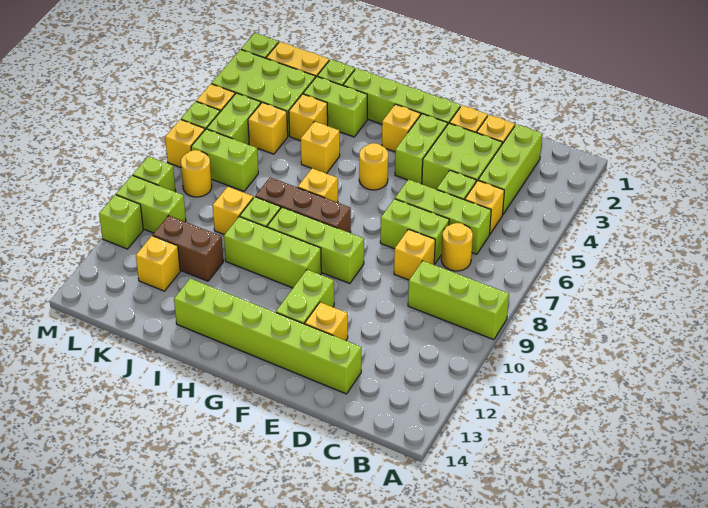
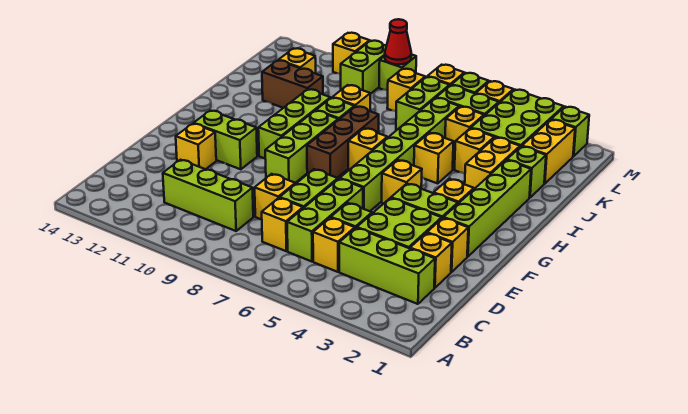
lime brick A9:C9 level 1 -> lime brick C9:C11 level 1
yellow round brick C7 level 1 -> yellow brick C7 level 1
lime brick D13:I13 level 1 -> lime brick F6:K6 level 1
yellow round brick G5 level 1 -> yellow brick G5 level 1
lime brick I3:J3 level 1 -> yellow brick I3:J3 level 1
brown brick J11:K11 level 1 -> brown brick J11:J12 level 1
yellow round brick L8 level 1 -> yellow brick L8 level 1
none -> red cone M9 level 2
lime brick M11 level 1 -> yellow brick M11 level 1

